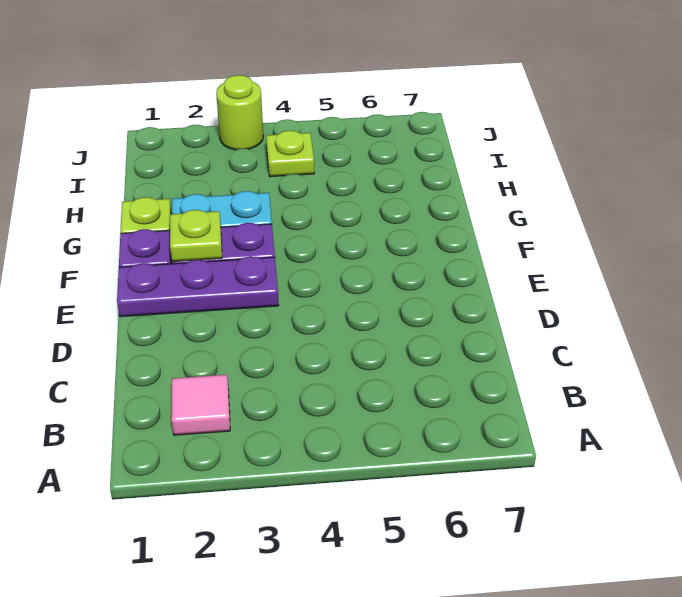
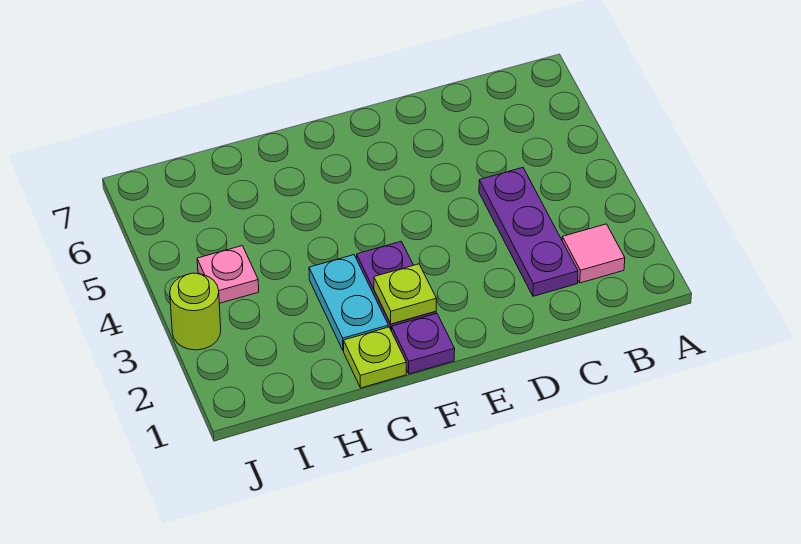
purple plate E1:E3 level 1 -> purple plate C2:C4 level 1
lime plate I4 level 1 -> pink plate I4 level 1

